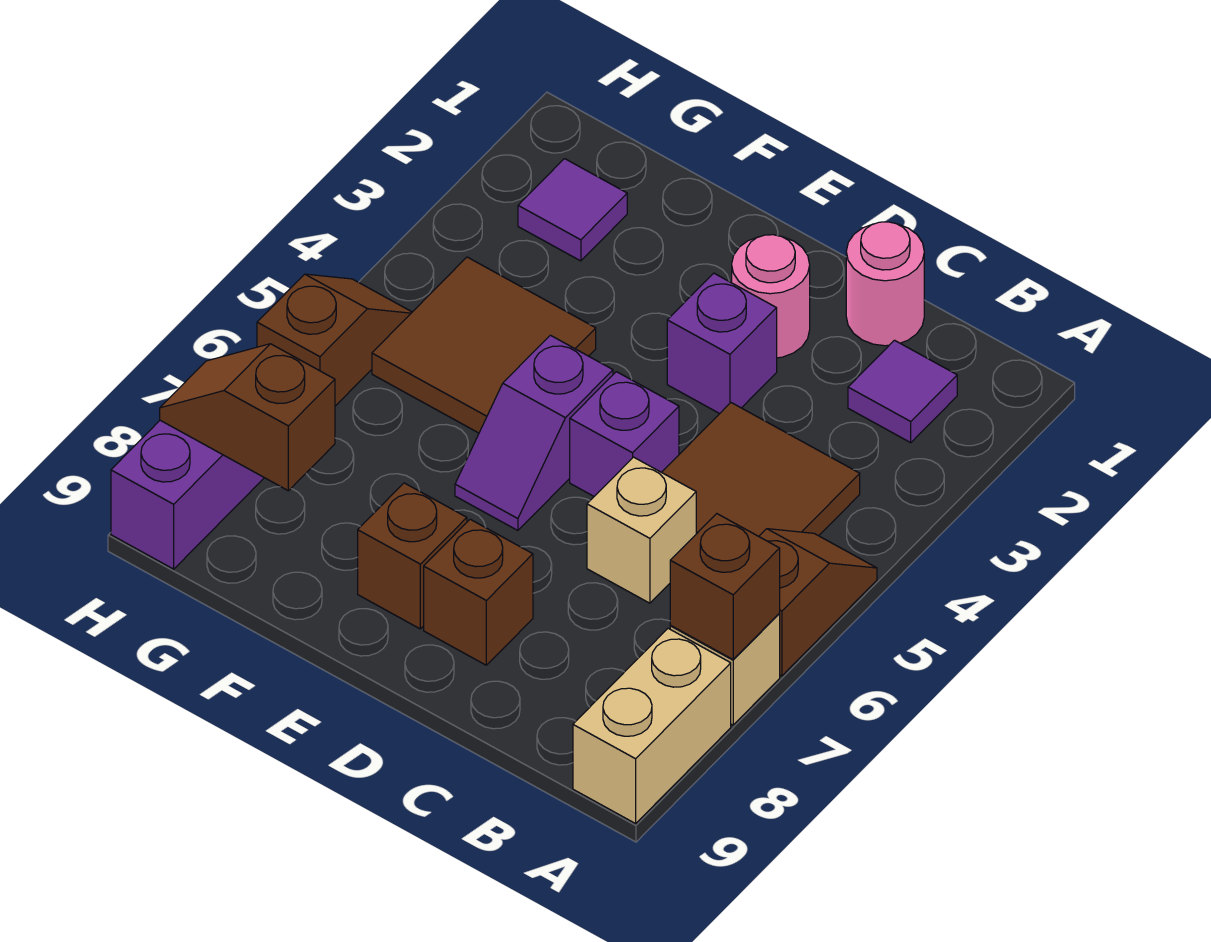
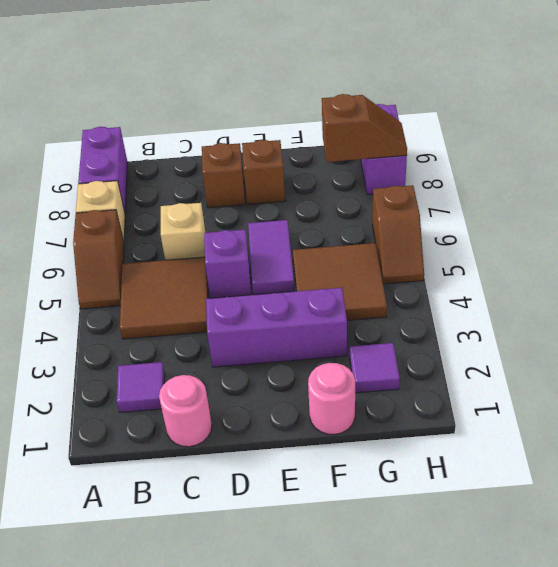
brown brick A7 level 2 -> none
tan brick A8:A9 level 1 -> purple brick A8:A9 level 1
pink round brick D2 level 1 -> pink round brick F1 level 1
purple brick D3 level 1 -> purple brick D3:F3 level 1
purple slope E5:E6 level 1 top 5 -> purple tile E5:E6 level 1

